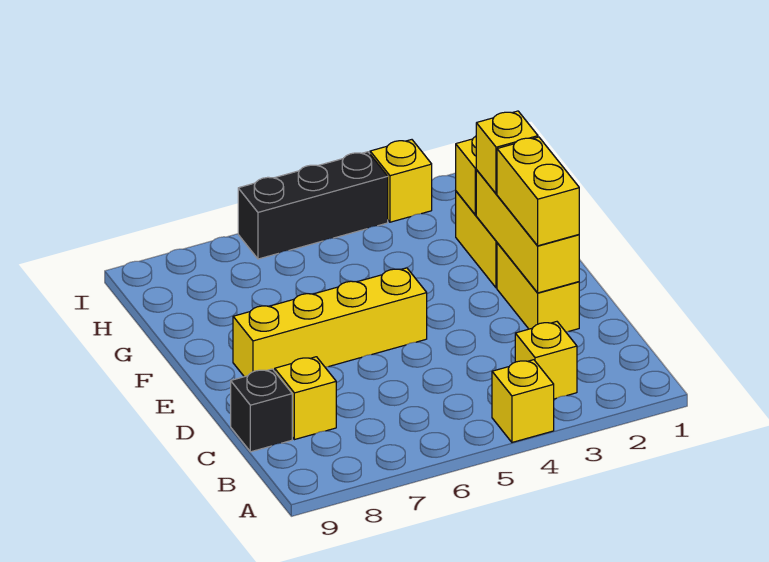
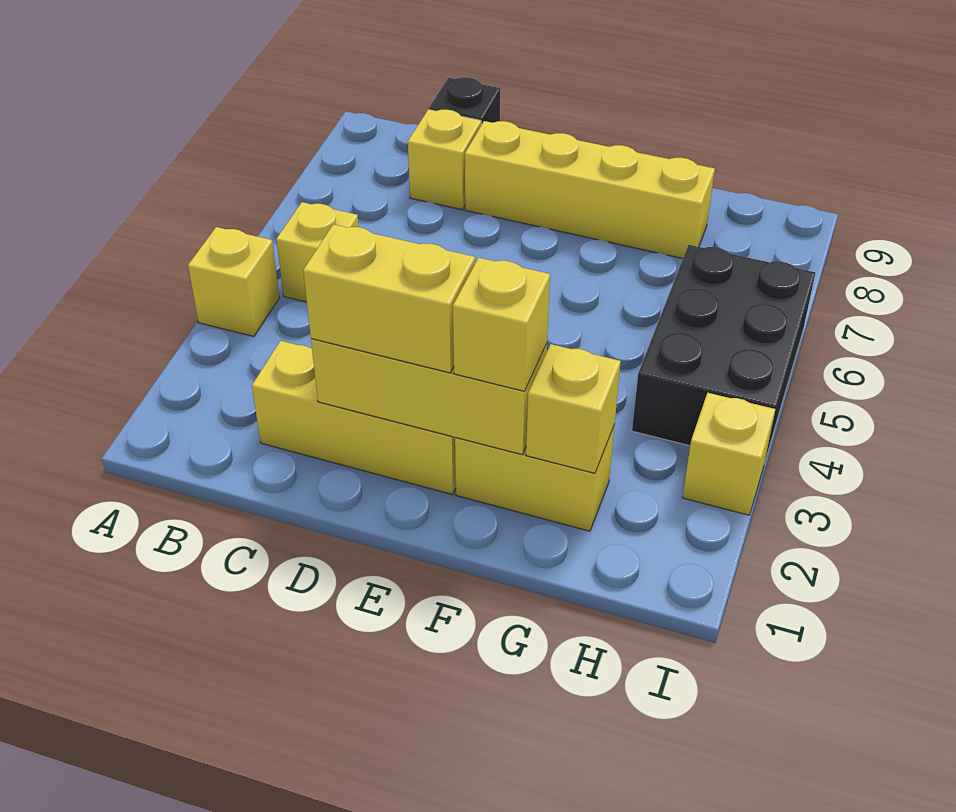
yellow brick B3 level 1 -> yellow brick B5 level 1
yellow brick D2:E2 level 1 -> yellow brick C2:E2 level 1
yellow brick E5:E8 level 1 -> yellow brick D8:G8 level 1
black brick I4:I6 level 1 -> black brick H4:I6 level 1

